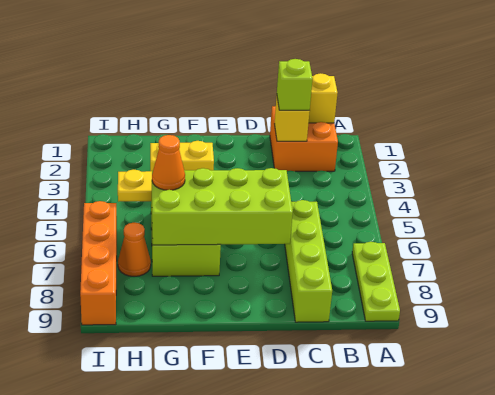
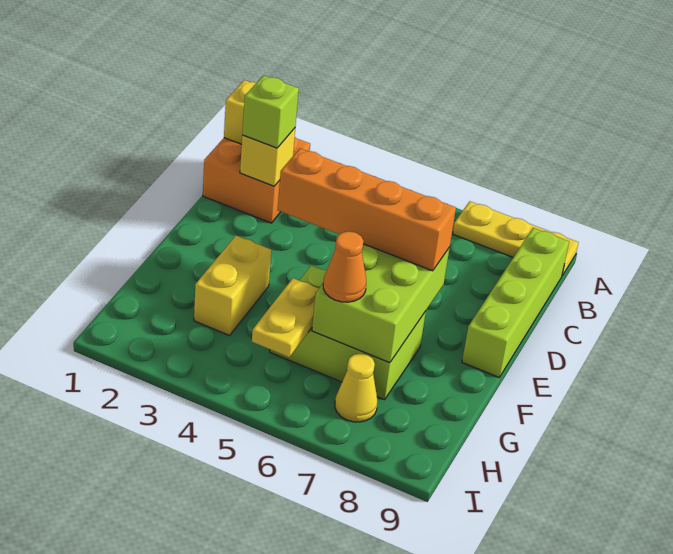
lime plate A7:A9 level 1 -> yellow plate A7:A9 level 1
lime brick C6:C9 level 1 -> lime brick B9:E9 level 1
lime brick D6:G7 level 2 -> lime brick E6:G7 level 2
orange cone H7 level 1 -> yellow cone H7 level 1
orange brick I6:I9 level 1 -> orange brick E4:E7 level 3

